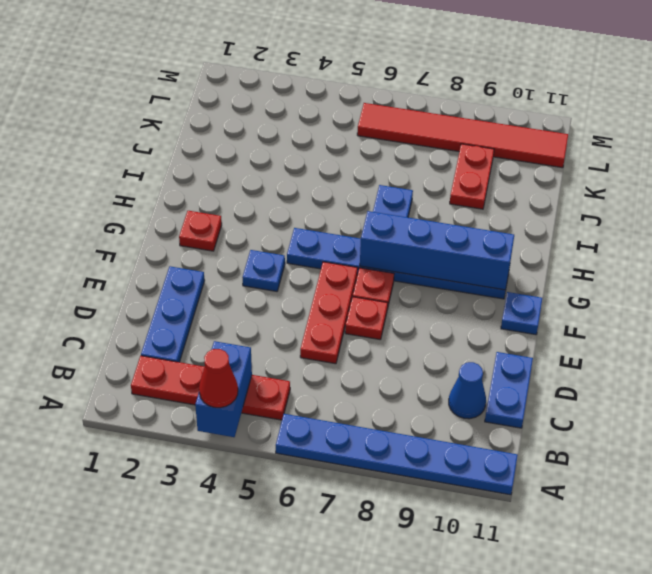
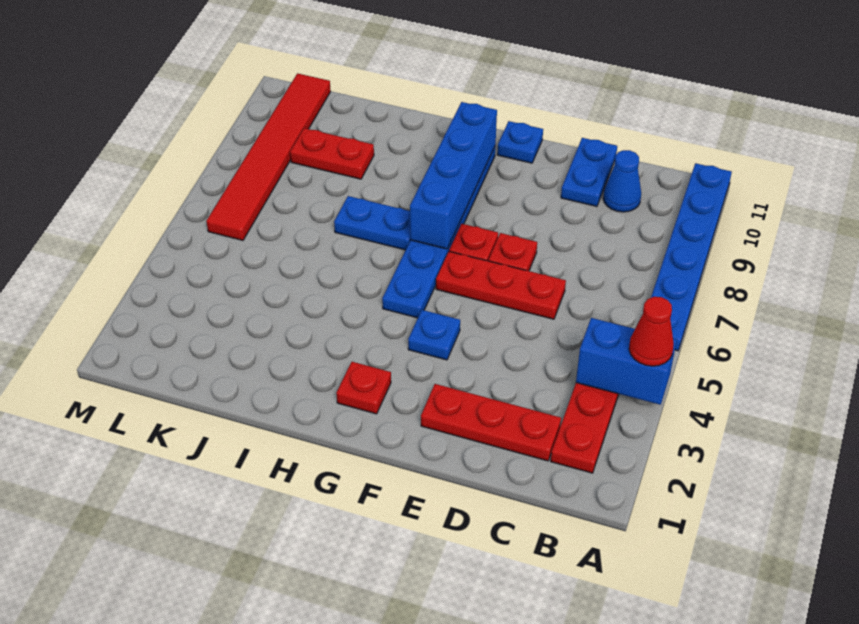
blue plate C2:E2 level 1 -> red plate C2:E2 level 1
blue plate C11:D11 level 1 -> blue plate D10:D11 level 1

